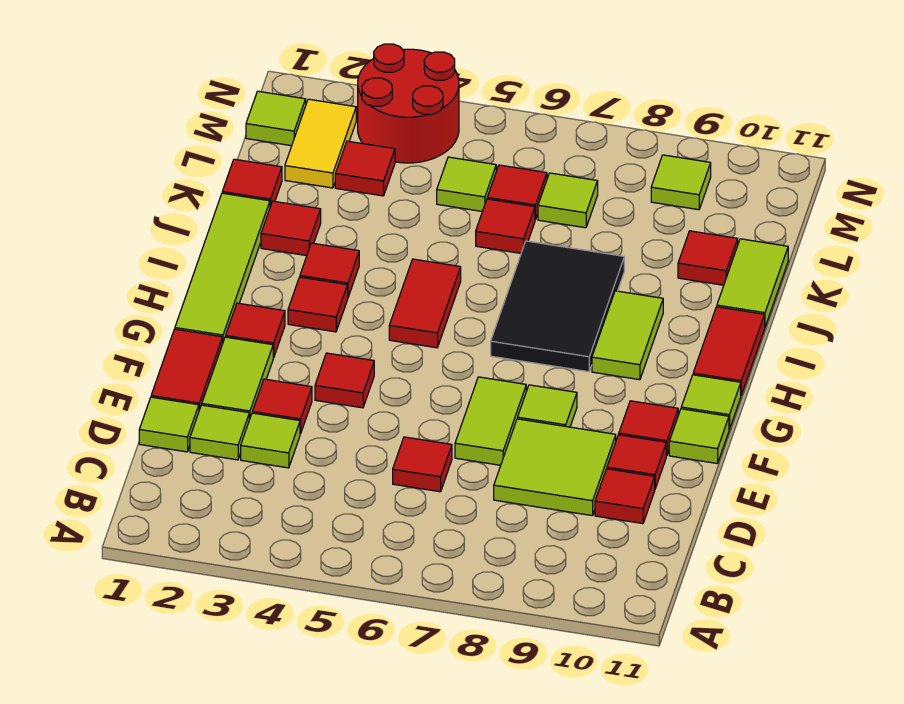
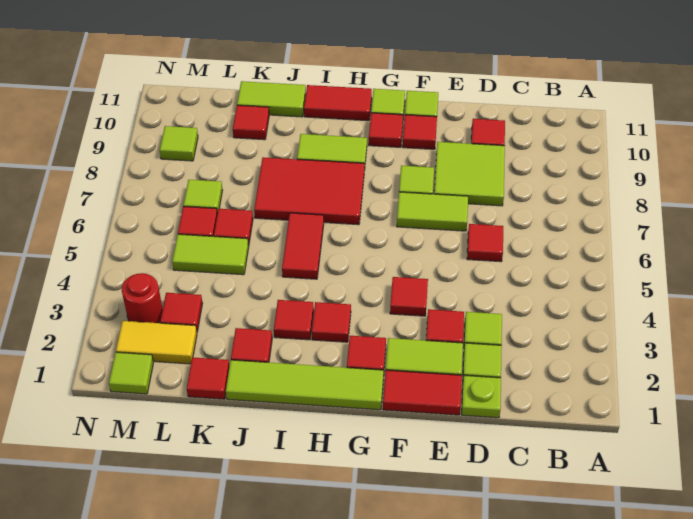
lime tile D1 level 1 -> lime plate D1 level 1
red tile E10 level 1 -> red tile G10 level 1
red tile H5:I5 level 1 -> red tile I5:I6 level 1
black tile H7:J8 level 1 -> red tile H7:J8 level 1
lime tile L5 level 1 -> lime tile K5:L5 level 1
red round brick M3:N4 level 1 -> red round brick M3 level 1

